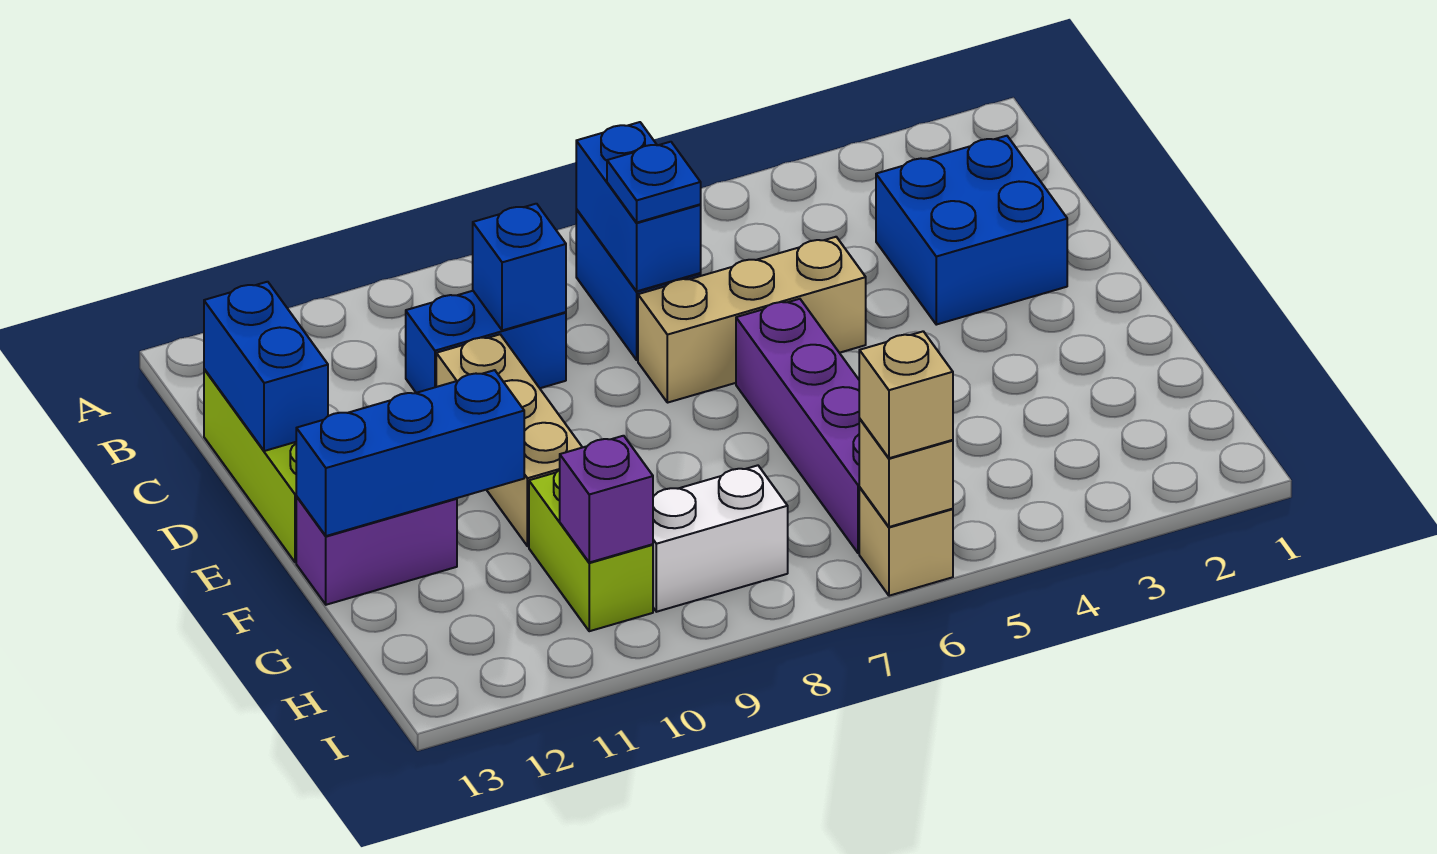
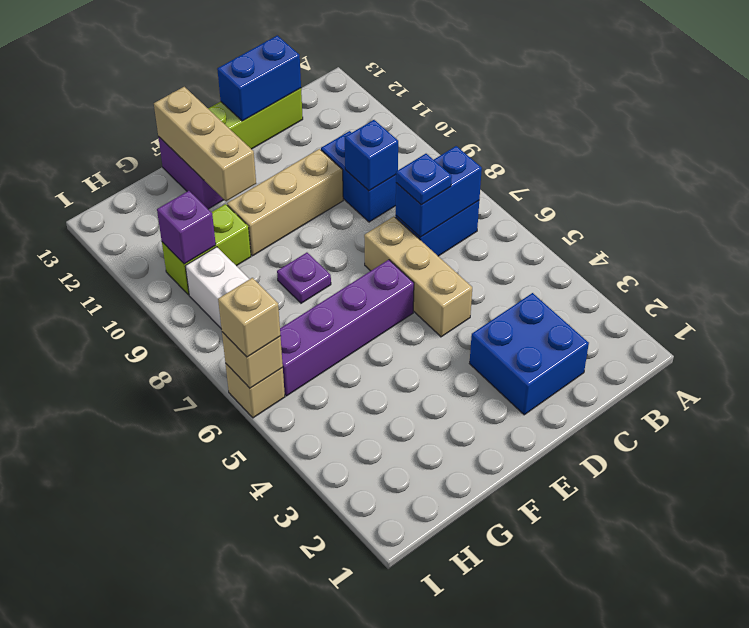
none -> purple plate F8 level 1
blue brick F11:F13 level 2 -> tan brick F11:F13 level 2

